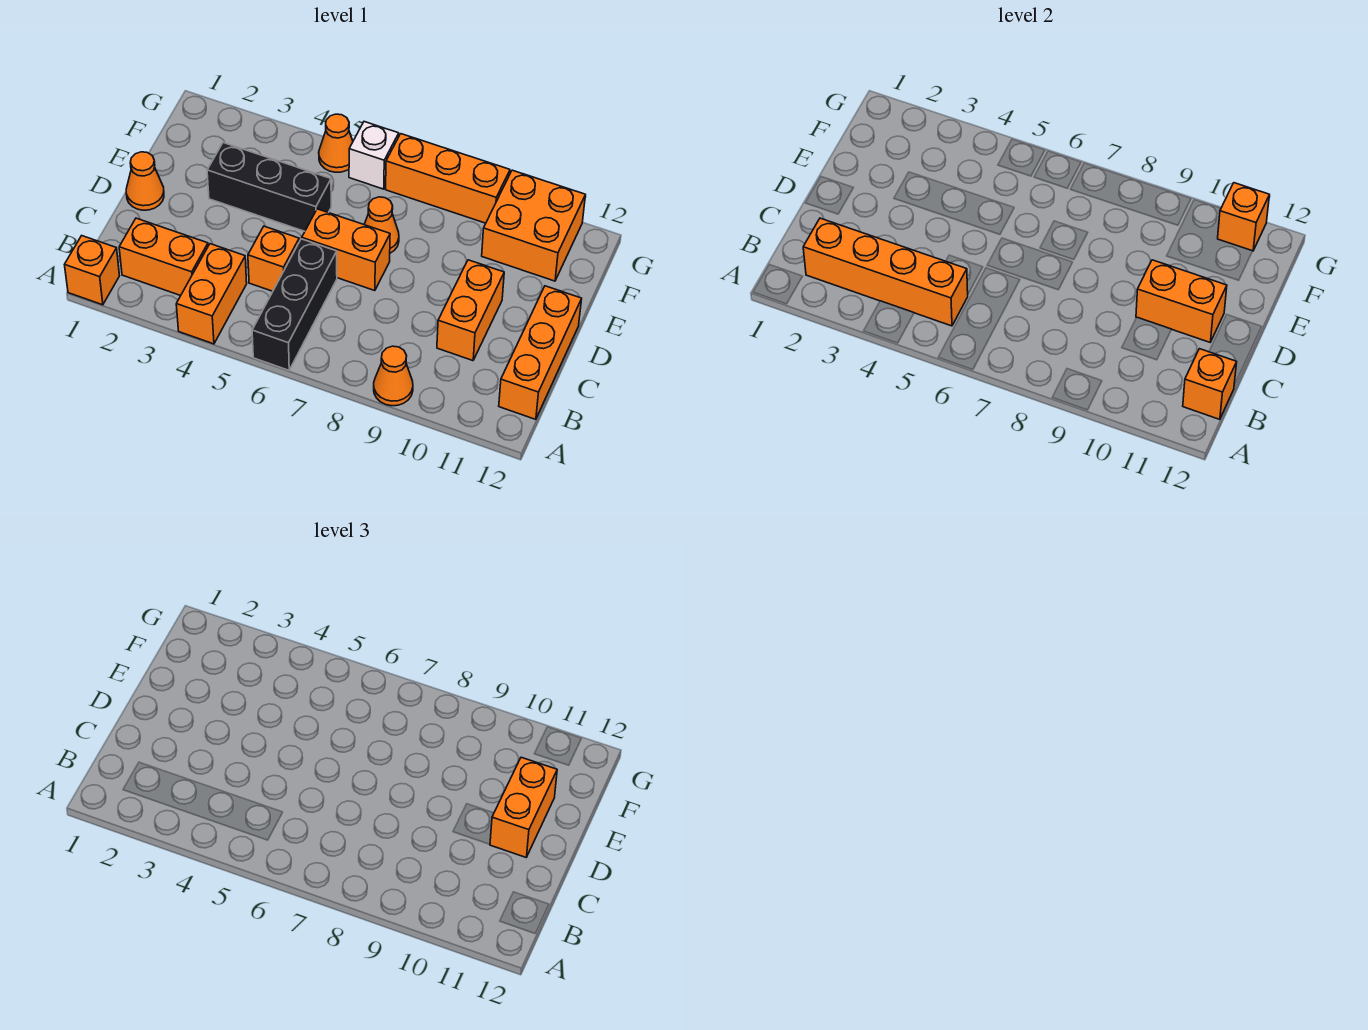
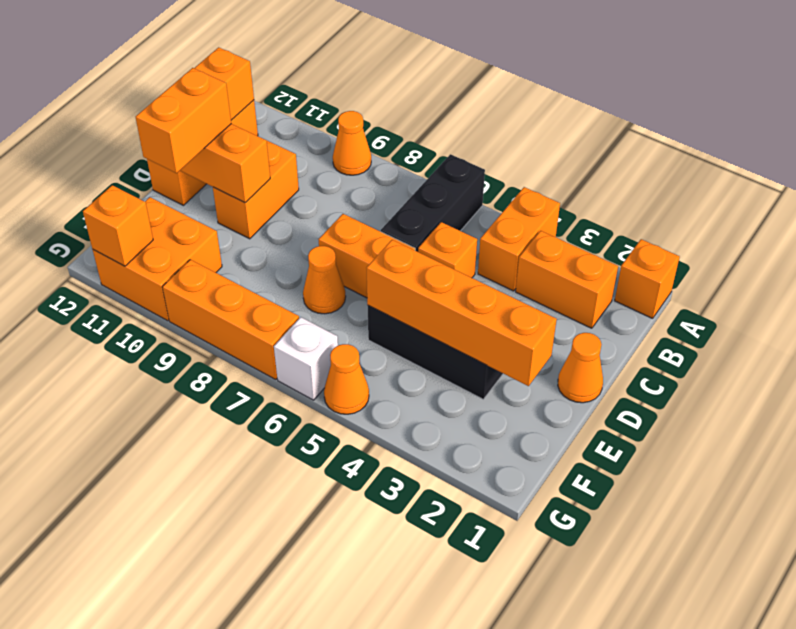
orange brick B2:B5 level 2 -> orange brick E2:E5 level 2

